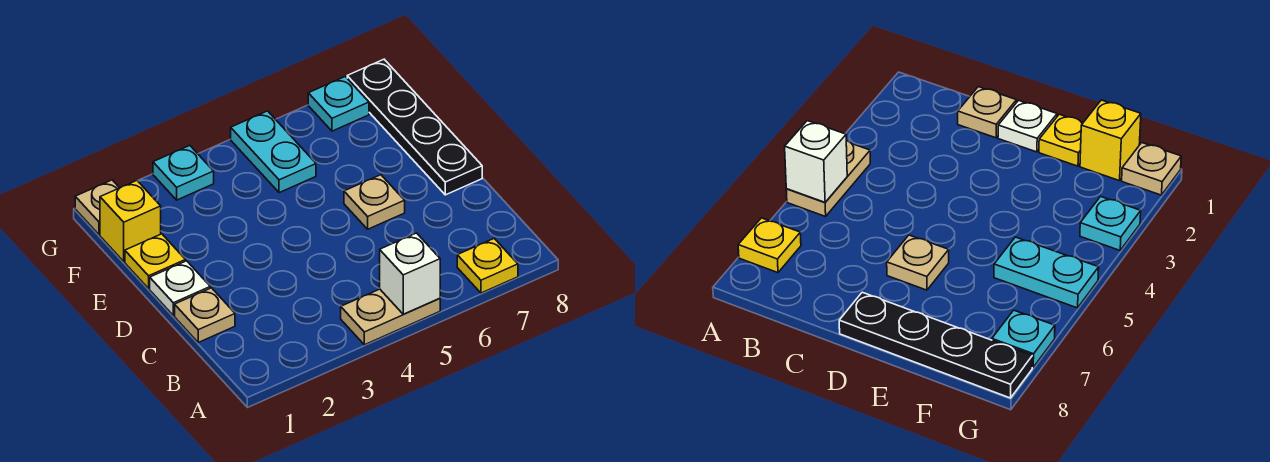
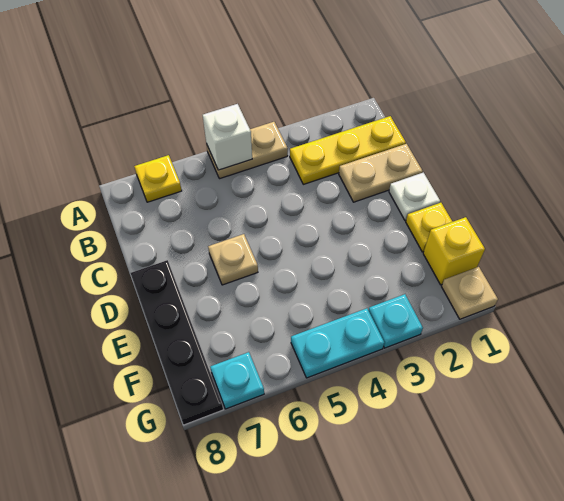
none -> yellow plate B1:B3 level 1
tan plate C1 level 1 -> tan plate C1:C2 level 1
cyan plate F5:G5 level 1 -> cyan plate G4:G5 level 1

